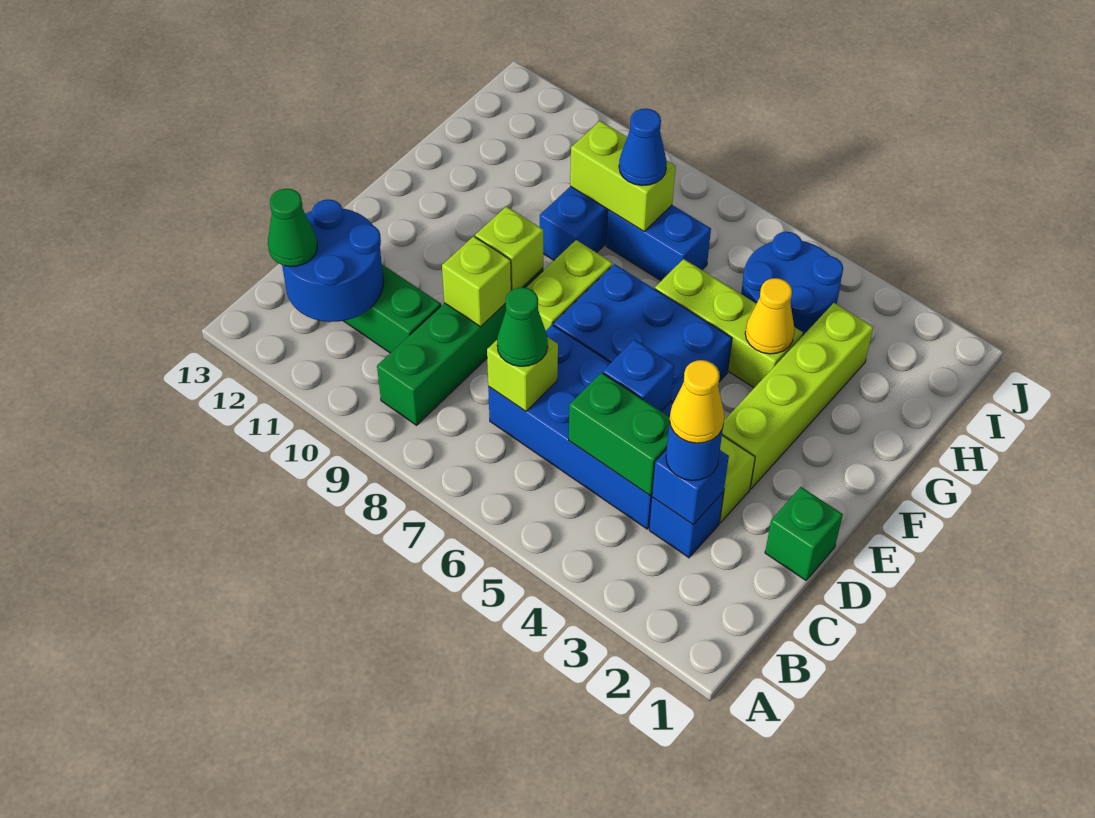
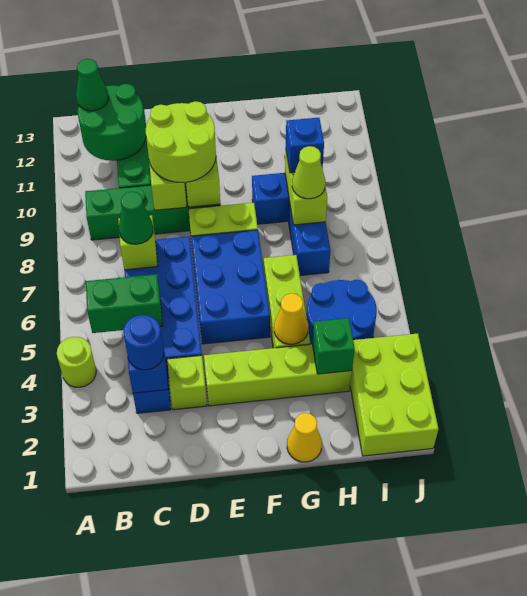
none -> lime round brick A4 level 1
blue round brick B11:C12 level 2 -> green round brick B11:C12 level 2
yellow cone C3 level 4 -> yellow cone G1 level 1
green brick C4:C5 level 2 -> green brick B5:C5 level 2
green brick D1 level 1 -> green brick H3 level 2
blue brick D5 level 2 -> blue brick H9 level 3
none -> lime round brick D9:E10 level 3
blue cone H8 level 3 -> lime cone H8 level 3
none -> lime brick I1:J3 level 1

